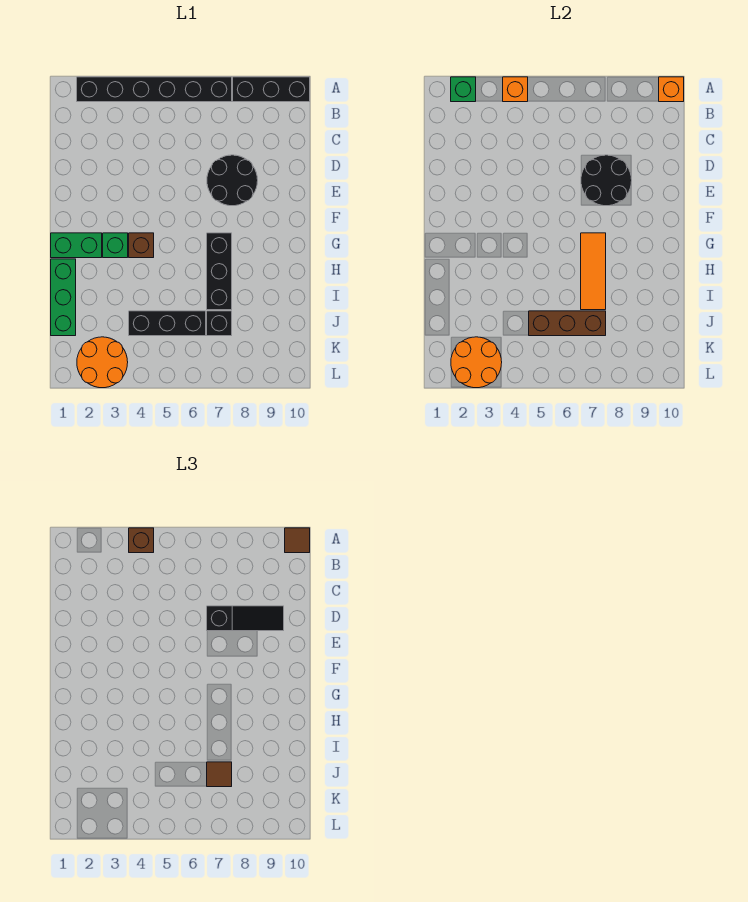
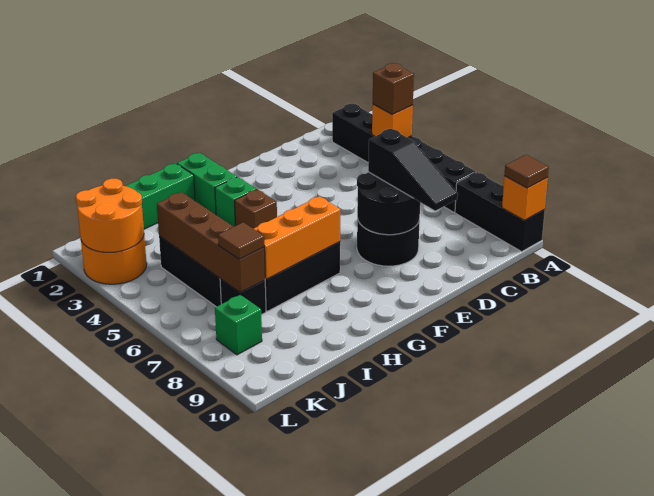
green brick A2 level 2 -> green brick K8 level 1
orange tile G7:I7 level 2 -> orange brick G7:I7 level 2
brown brick J5:J7 level 2 -> brown brick J4:J7 level 2

